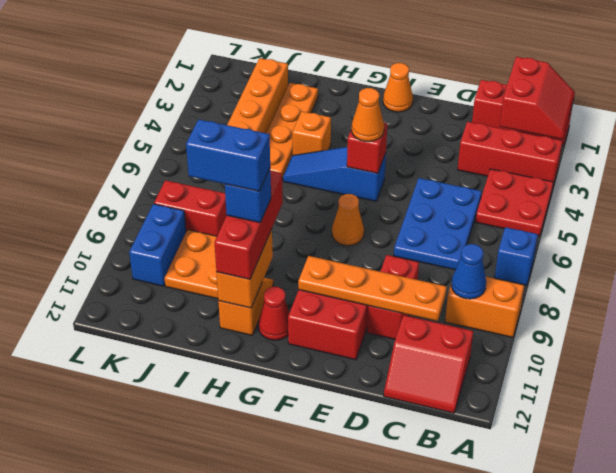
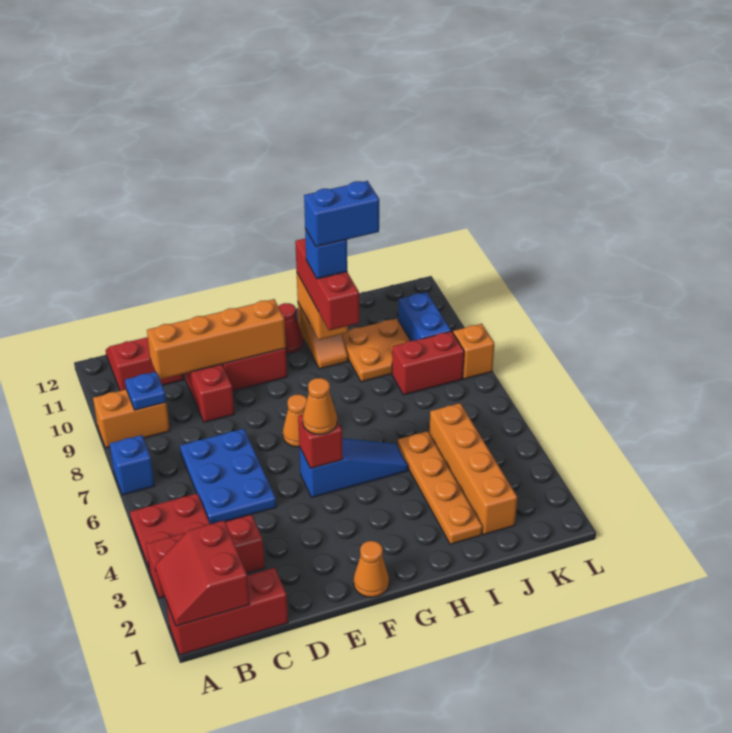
blue cone B9 level 2 -> blue plate B9 level 2
orange plate C10:F10 level 2 -> orange brick C10:F10 level 2
orange brick H4 level 1 -> orange brick L8 level 1

